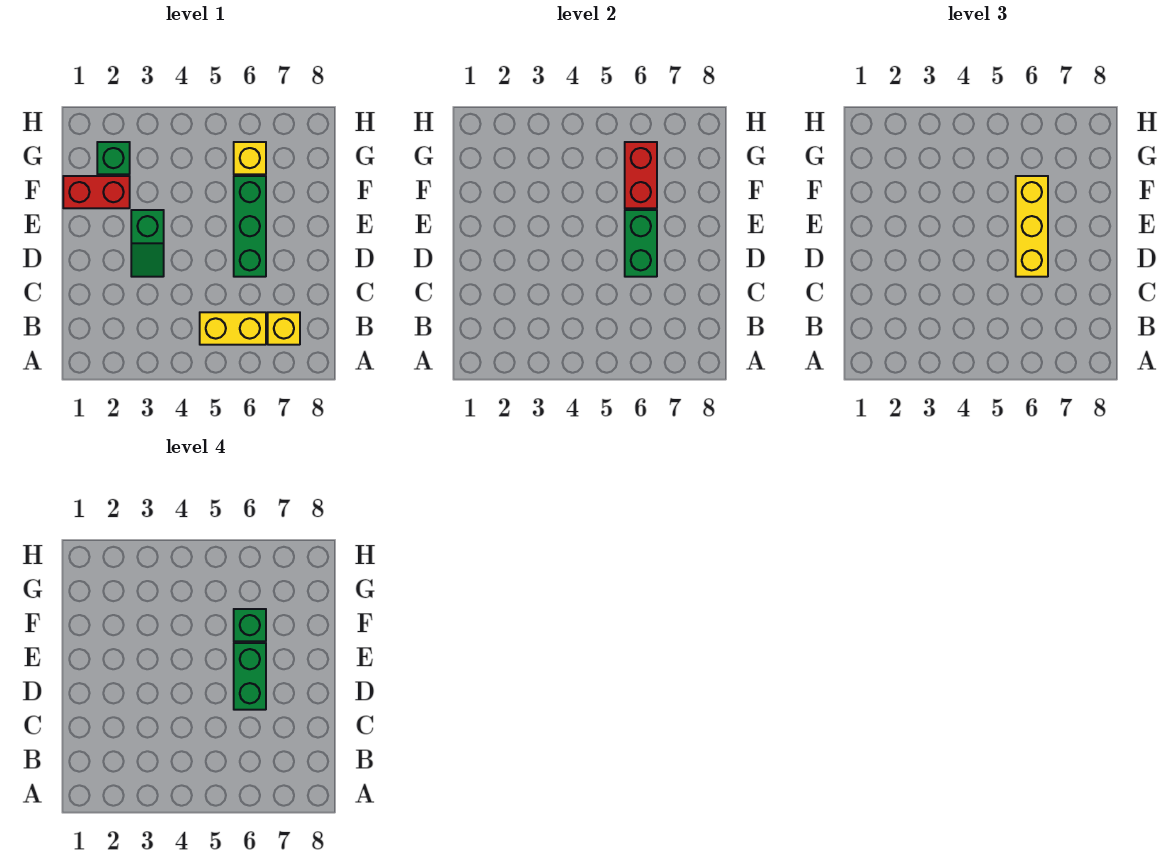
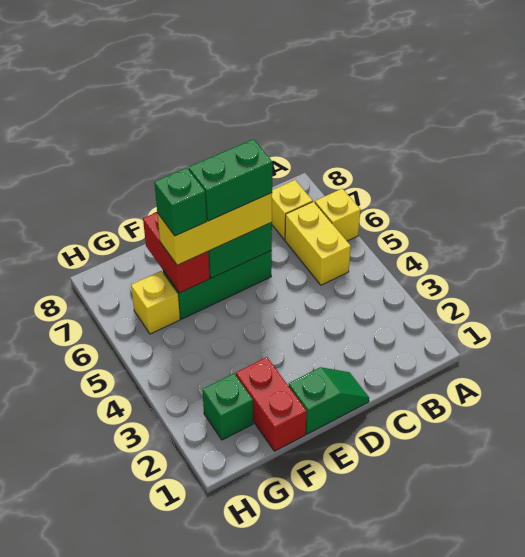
none -> yellow brick A6 level 1
green slope D3:E3 level 1 top E -> green slope D1:E1 level 1 top E
red brick F6:G6 level 2 -> red brick F6:F7 level 2

